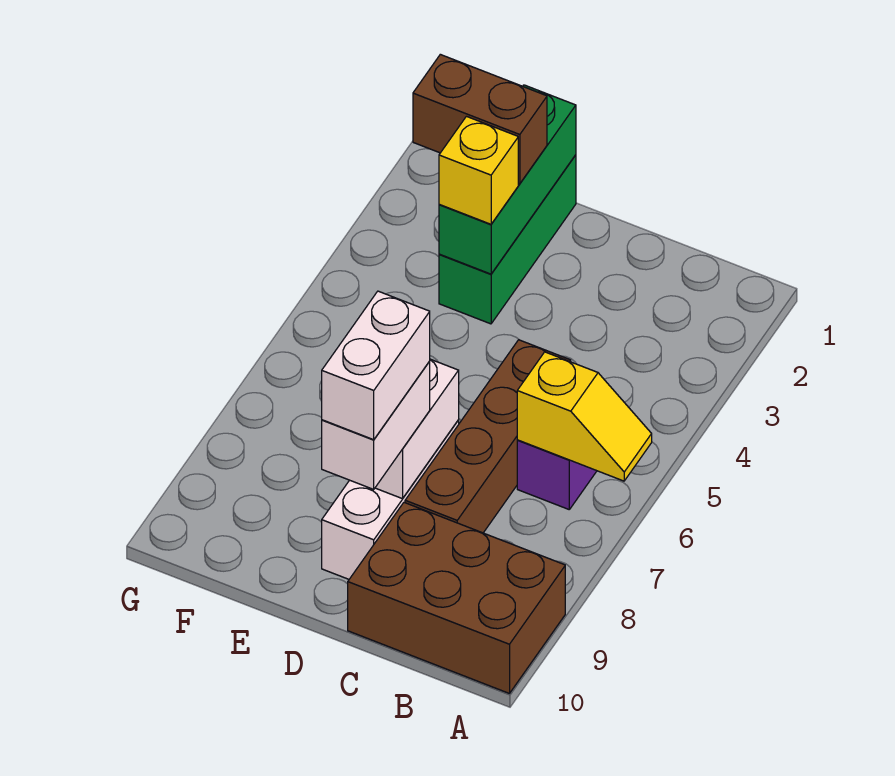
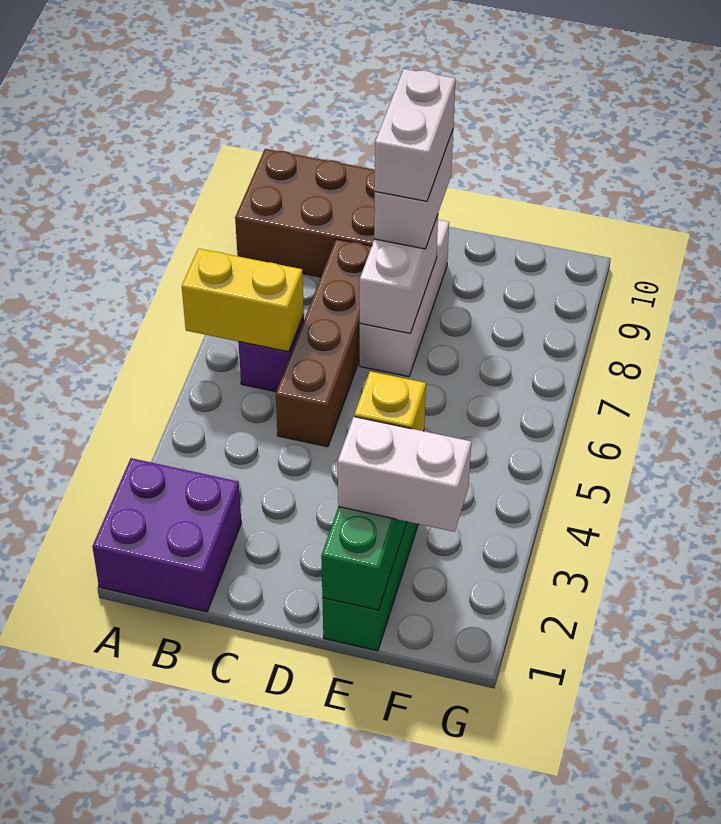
none -> purple brick A1:B2 level 1
yellow slope A6:B6 level 2 top B -> yellow brick A6:B6 level 2
brown brick E2:F2 level 3 -> white brick E2:F2 level 3

